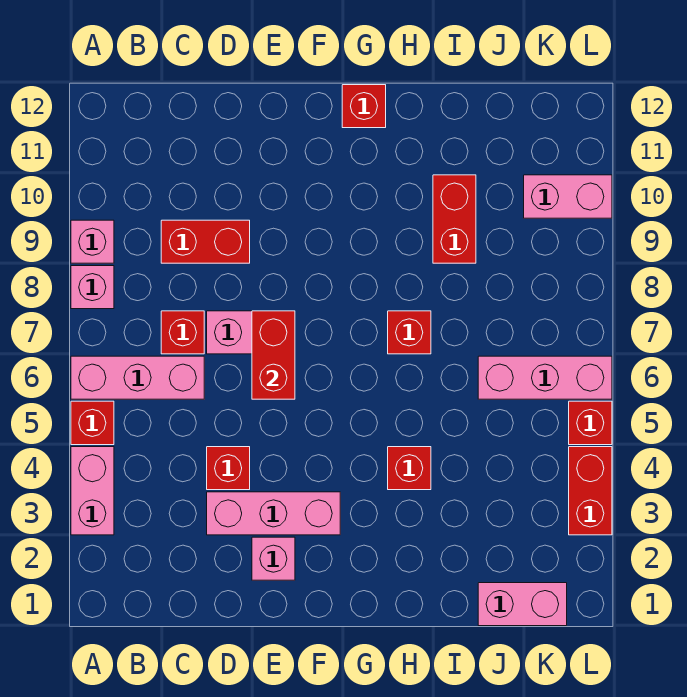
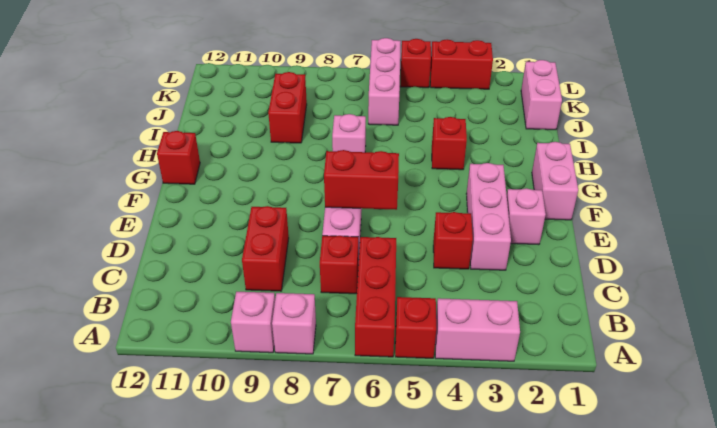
pink brick A6:C6 level 1 -> red brick A6:C6 level 1
red brick H7 level 1 -> pink brick H7 level 1
red brick I9:I10 level 1 -> red brick I9:J9 level 1
pink brick K10:L10 level 1 -> pink brick F1:G1 level 1

